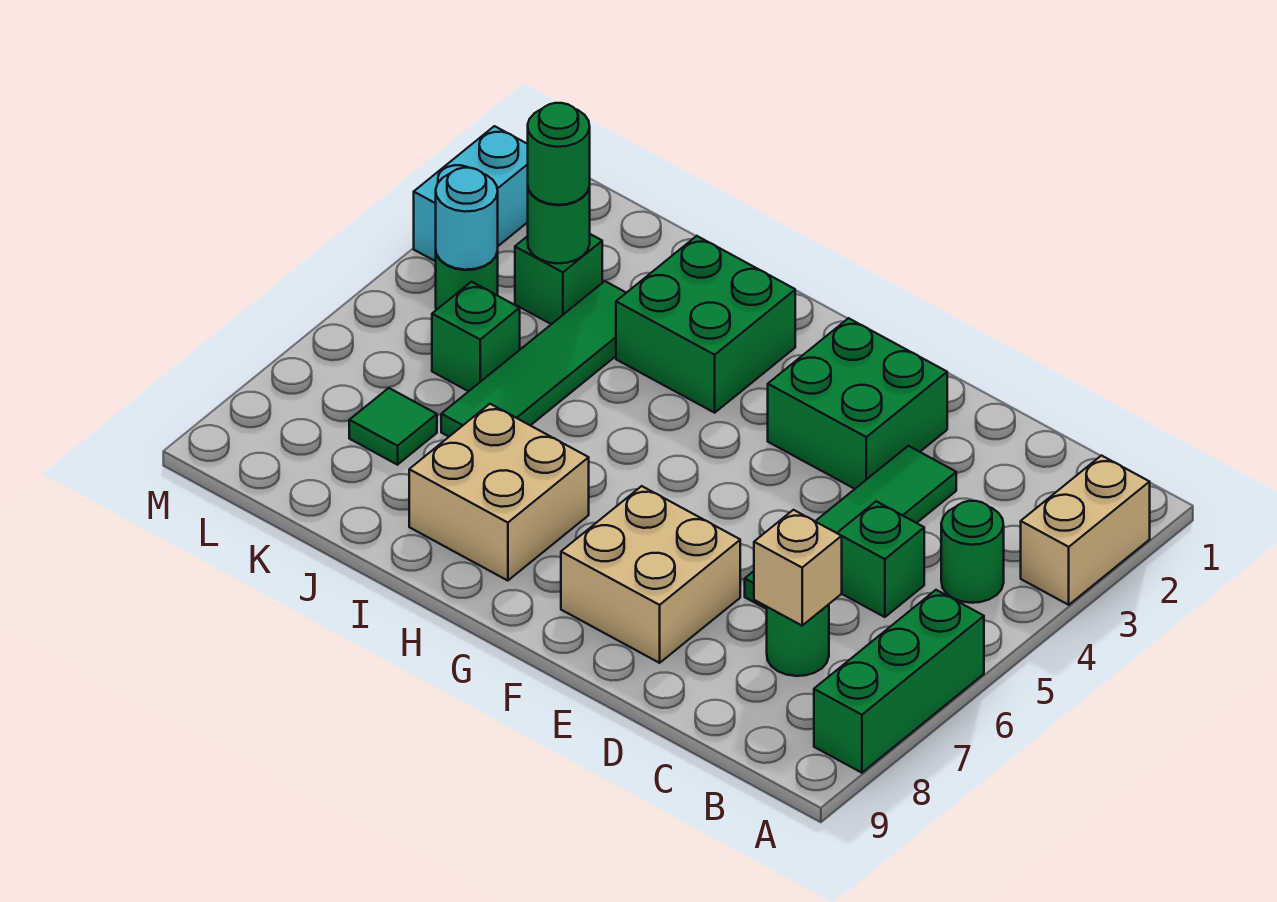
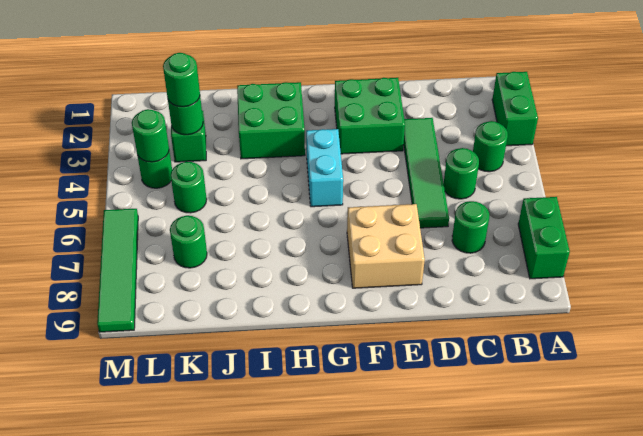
tan brick A2:A3 level 1 -> green brick A2:A3 level 1
green brick A6:A8 level 1 -> green brick A7:A8 level 1
green brick C5 level 1 -> green round brick C5 level 1
tan brick C7 level 2 -> none
tan brick H7:I8 level 1 -> none
green tile J3:J6 level 1 -> green tile M6:M9 level 1
green brick K5 level 1 -> green round brick K5 level 1
green tile K7 level 1 -> green round brick K7 level 1
cyan round brick L4 level 2 -> green round brick L4 level 2
cyan brick M2:M3 level 1 -> cyan brick G4:G5 level 1

